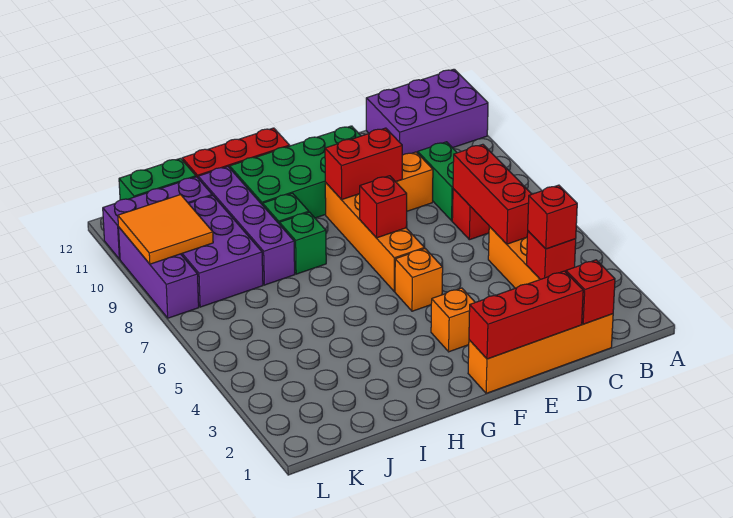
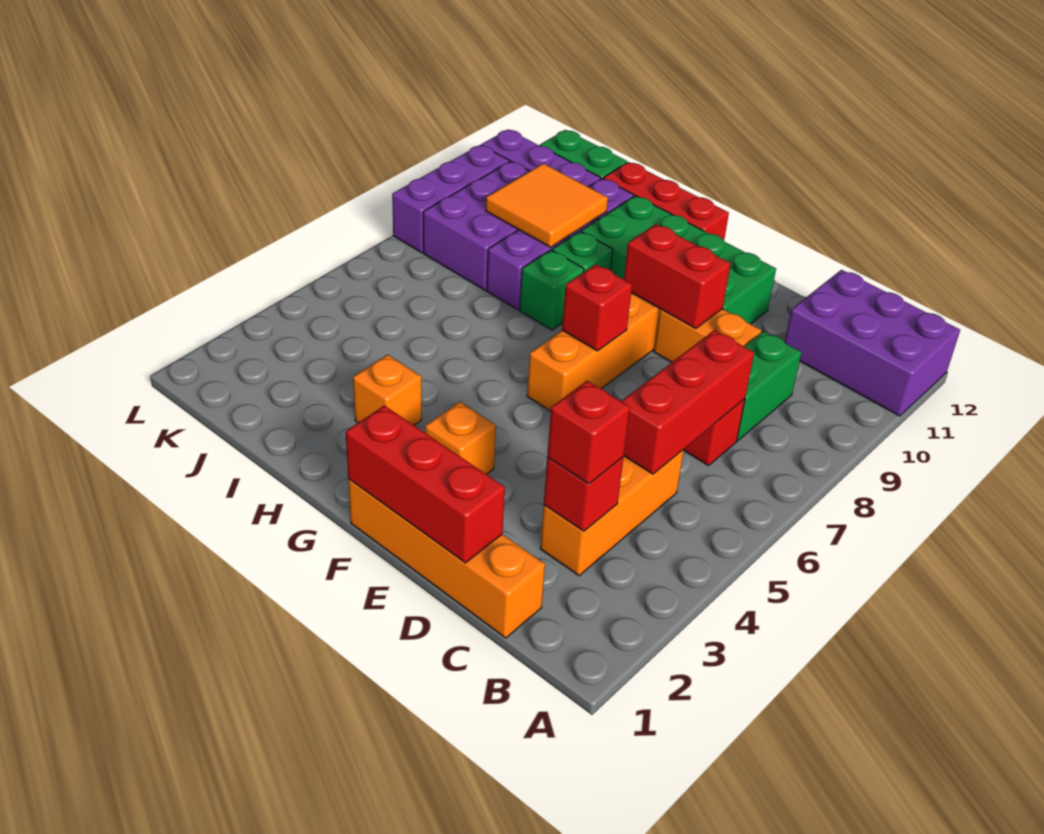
red brick C1 level 2 -> none
orange brick F5 level 1 -> orange brick H3 level 1
orange tile K9:L10 level 2 -> orange tile I9:J10 level 2

